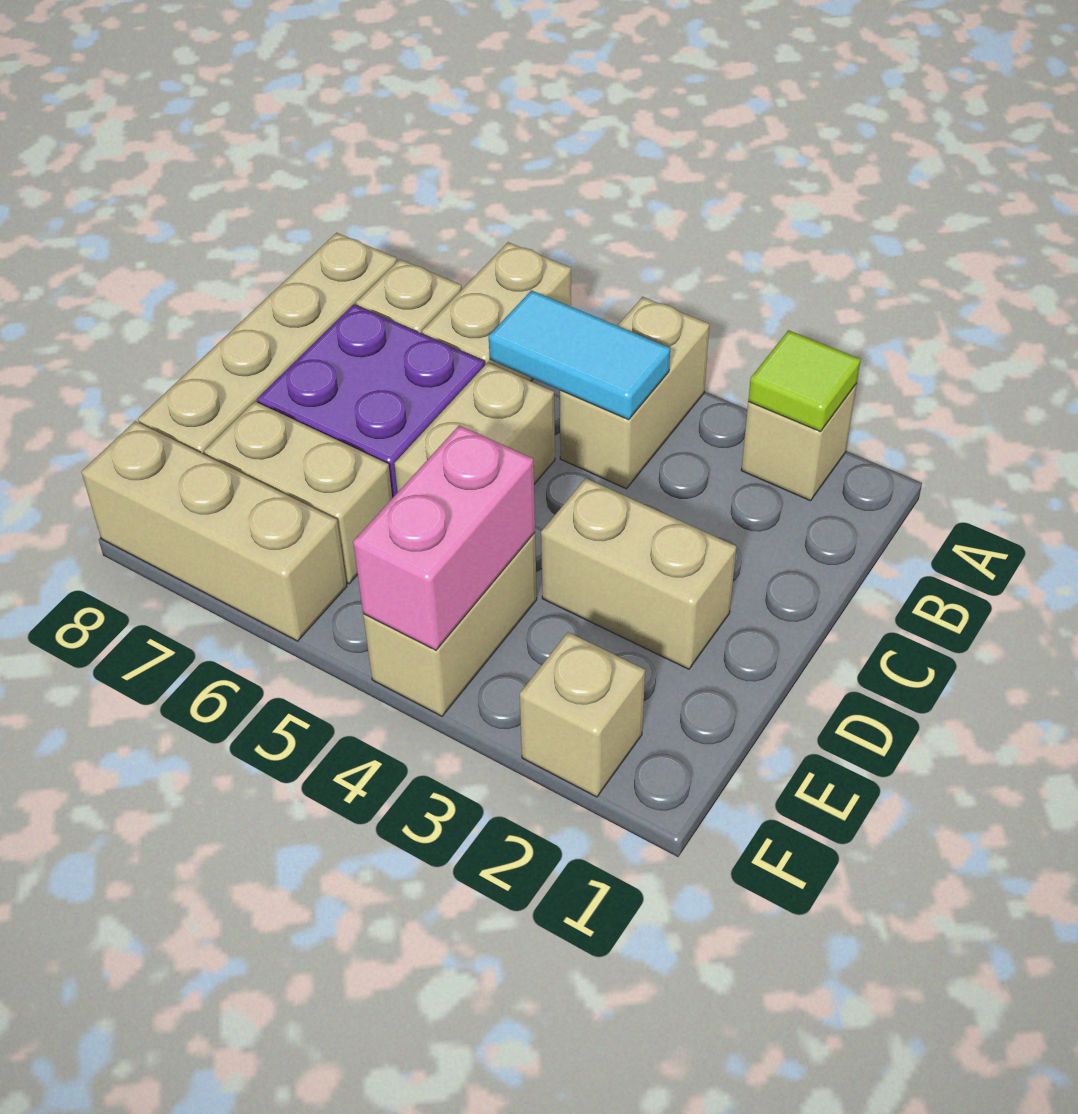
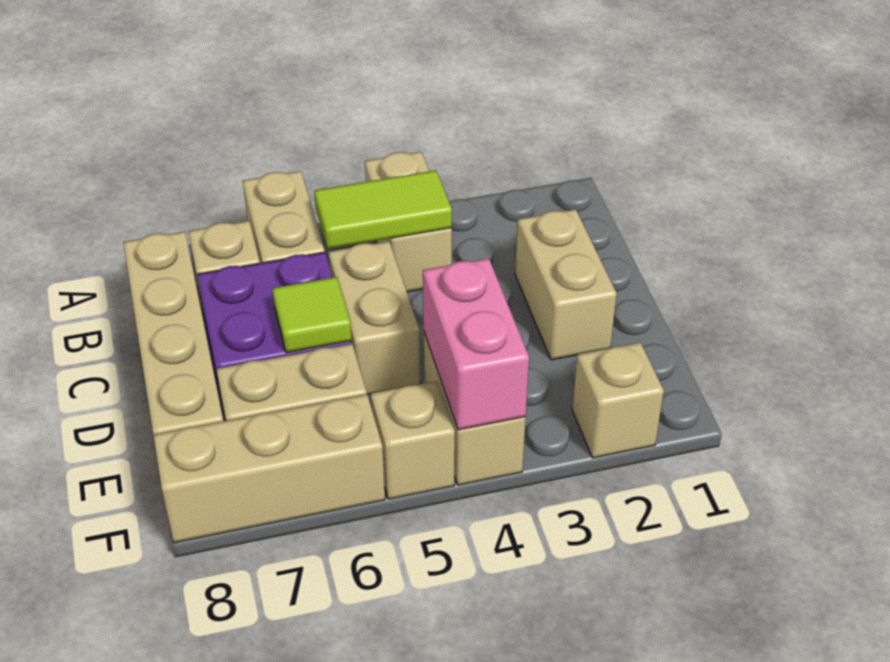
tan brick A2 level 1 -> tan brick F5 level 1
lime tile A2 level 2 -> lime tile D6 level 2
cyan tile B4:B5 level 2 -> lime tile B4:B5 level 2
tan brick D2:D3 level 1 -> tan brick C2:D2 level 1

